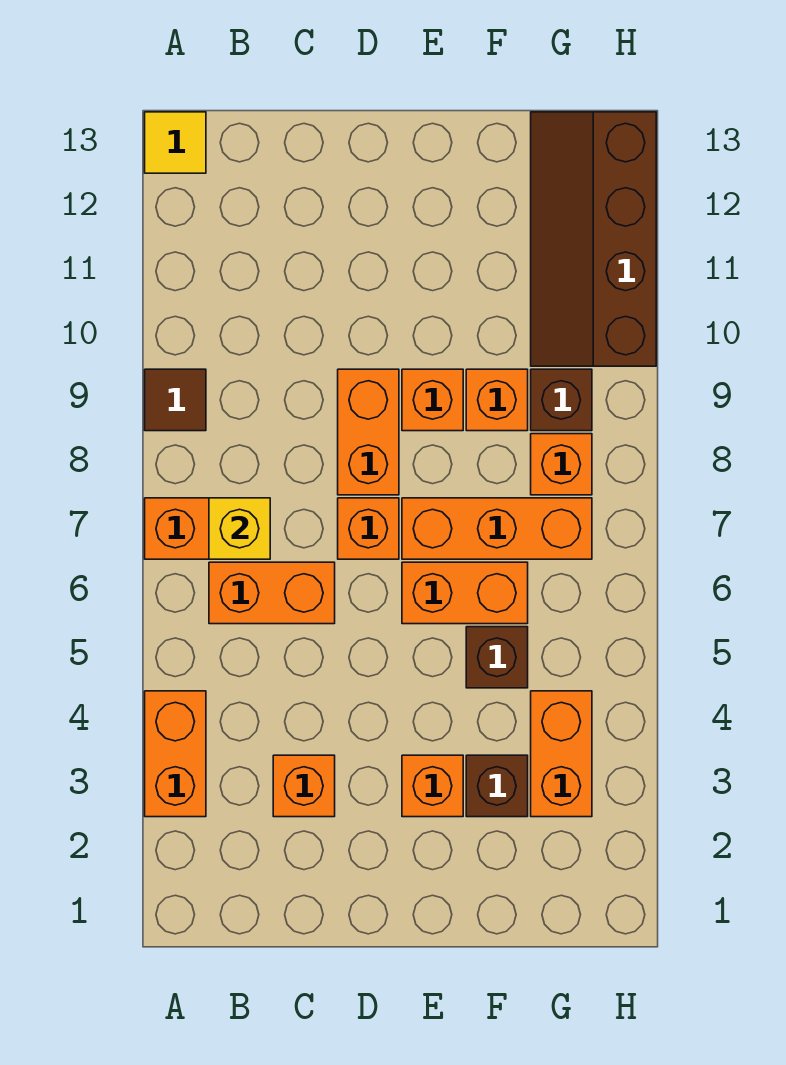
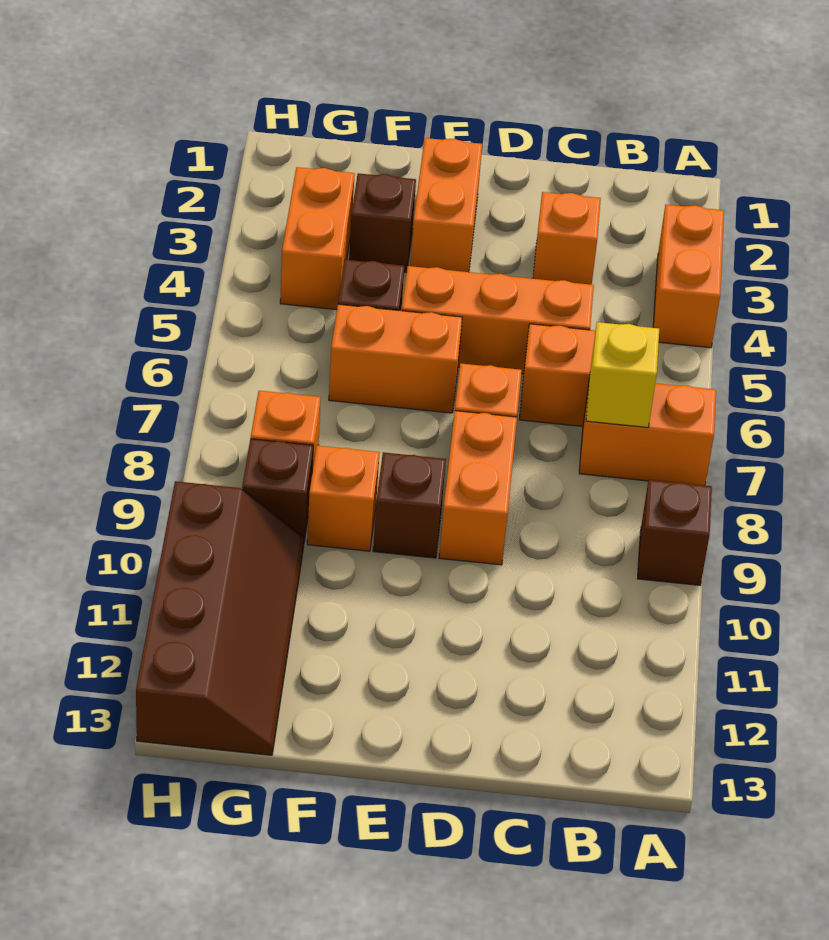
brown tile A9 level 1 -> brown brick A9 level 1
yellow tile A13 level 1 -> none
orange brick E3 level 1 -> orange brick E2:E3 level 1
orange brick E7:G7 level 1 -> orange brick C5:E5 level 1
orange brick E9 level 1 -> brown brick E9 level 1

